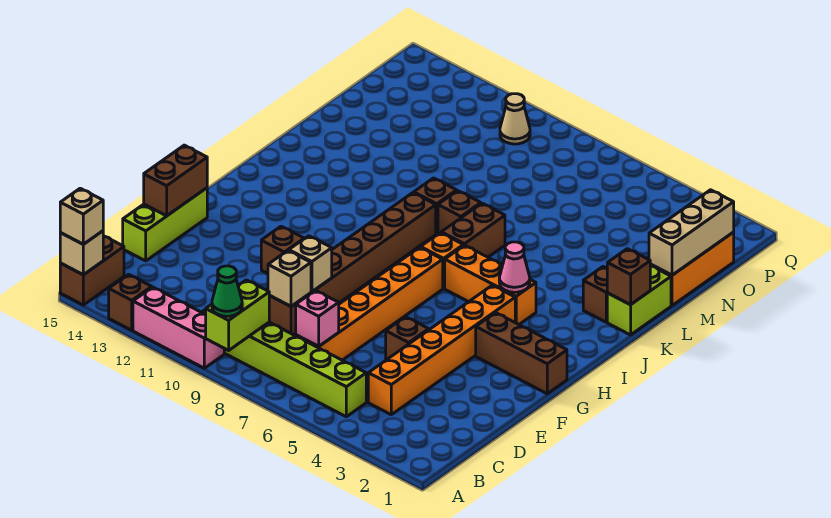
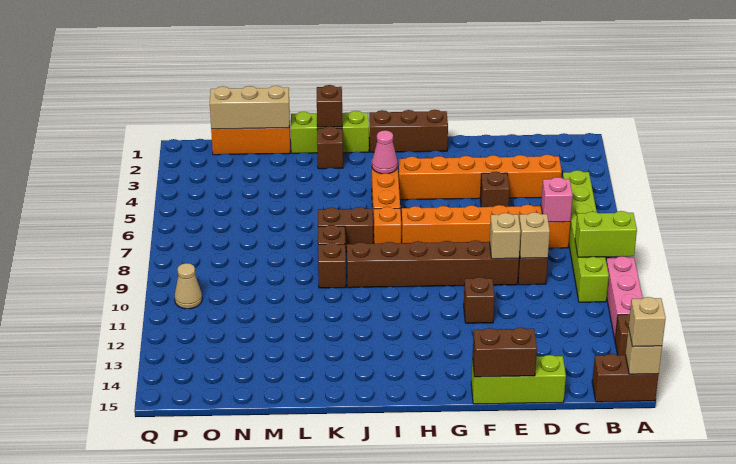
green cone A9 level 3 -> none
brown brick G1:G3 level 1 -> brown brick G1:I1 level 1
lime brick K1:L1 level 1 -> lime brick J1:L1 level 1

